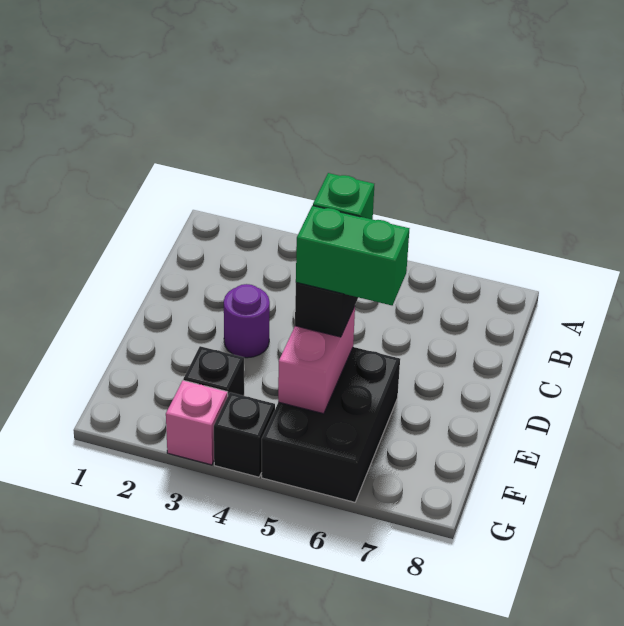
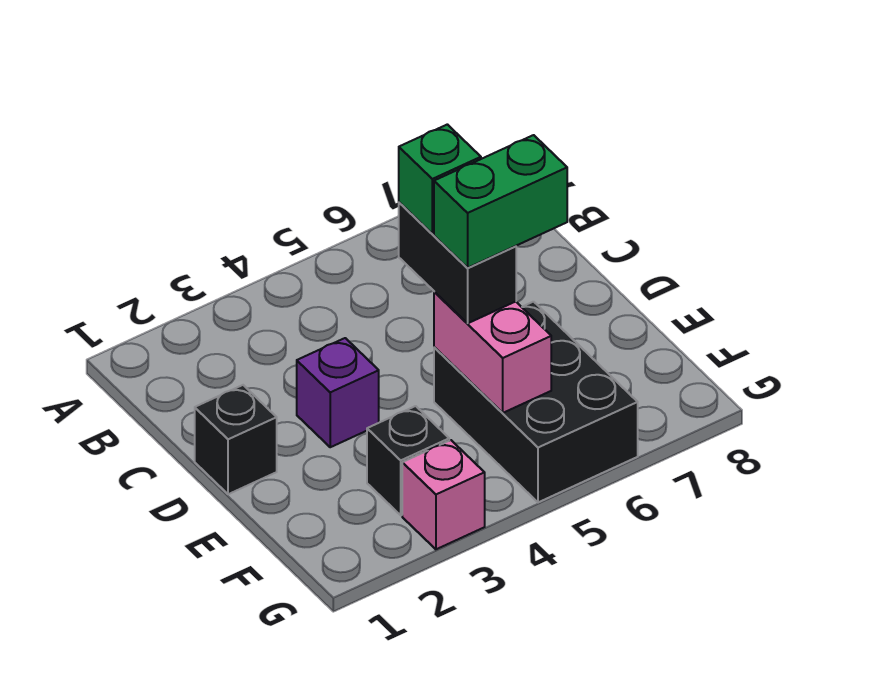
purple round brick D3 level 1 -> purple brick D3 level 1
black brick G4 level 1 -> black brick D1 level 1

